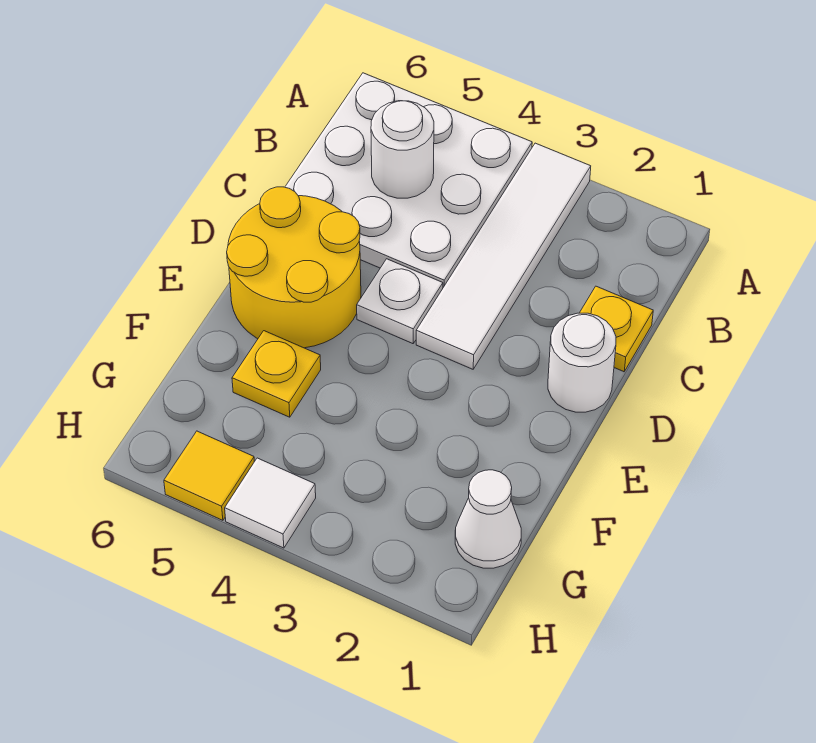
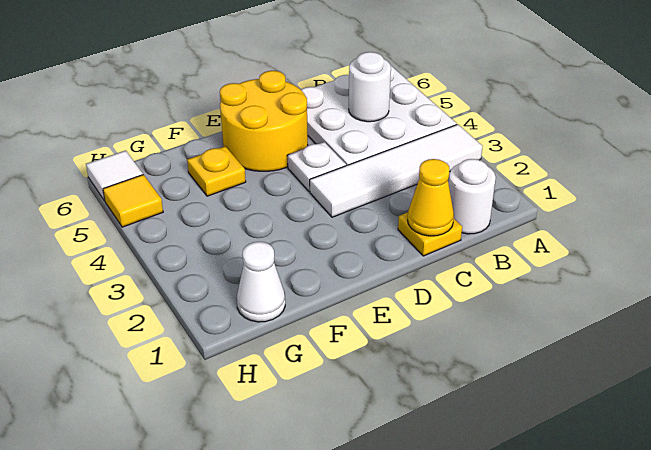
none -> yellow cone C1 level 2
white round brick D1 level 1 -> white round brick B1 level 1
white tile H4 level 1 -> white tile H6 level 1

